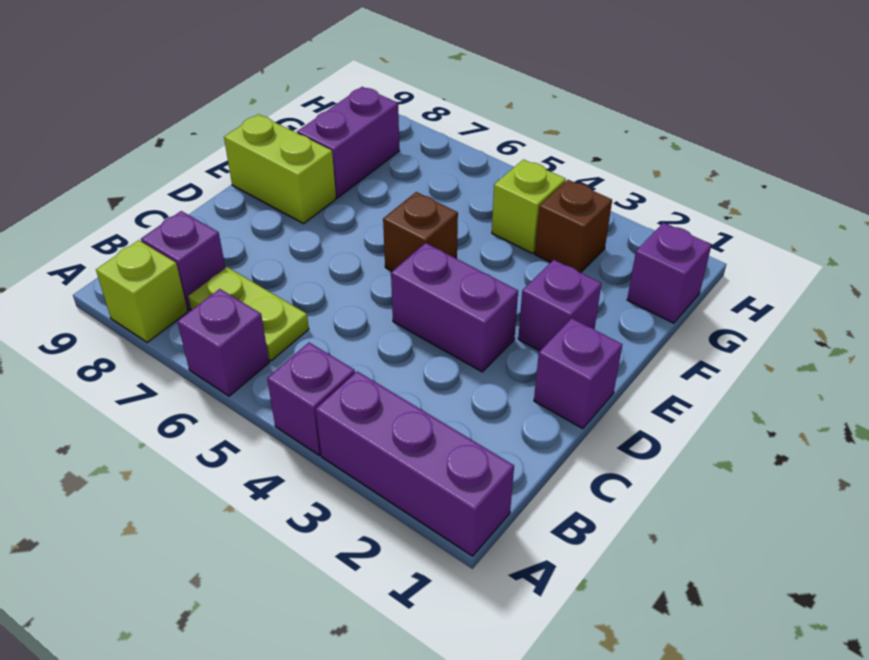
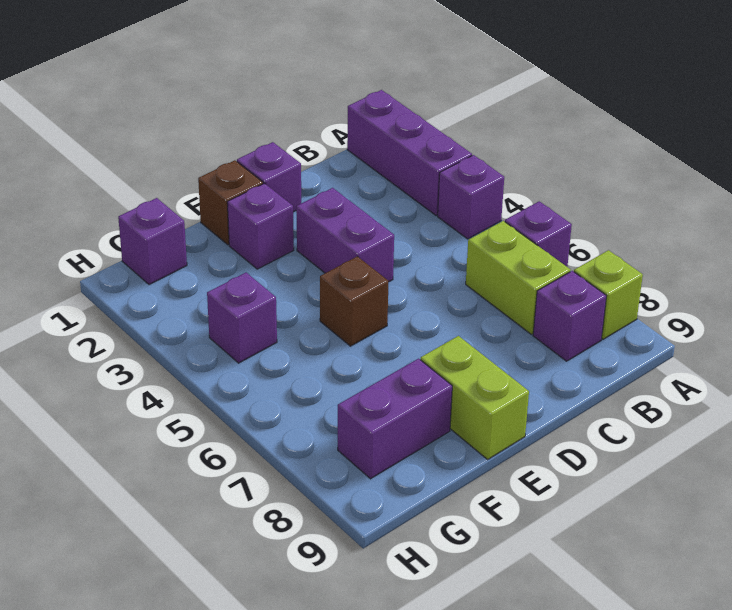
lime plate B6:B7 level 1 -> lime brick B6:B7 level 1
brown brick G3 level 1 -> brown brick E1 level 1
lime brick G4 level 1 -> purple brick G4 level 1

